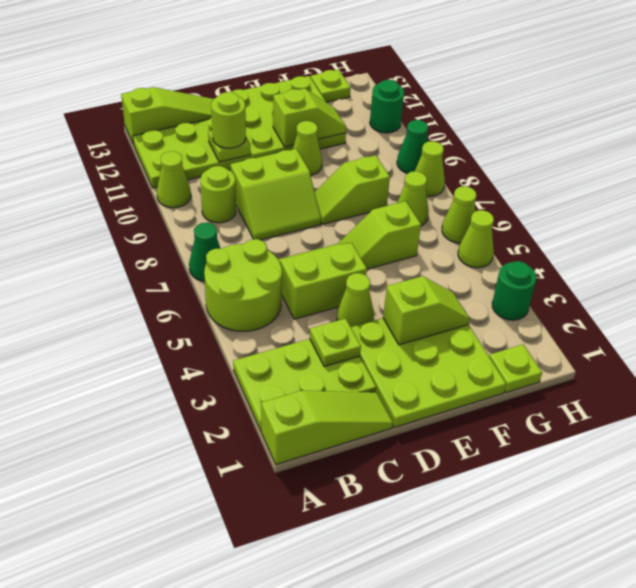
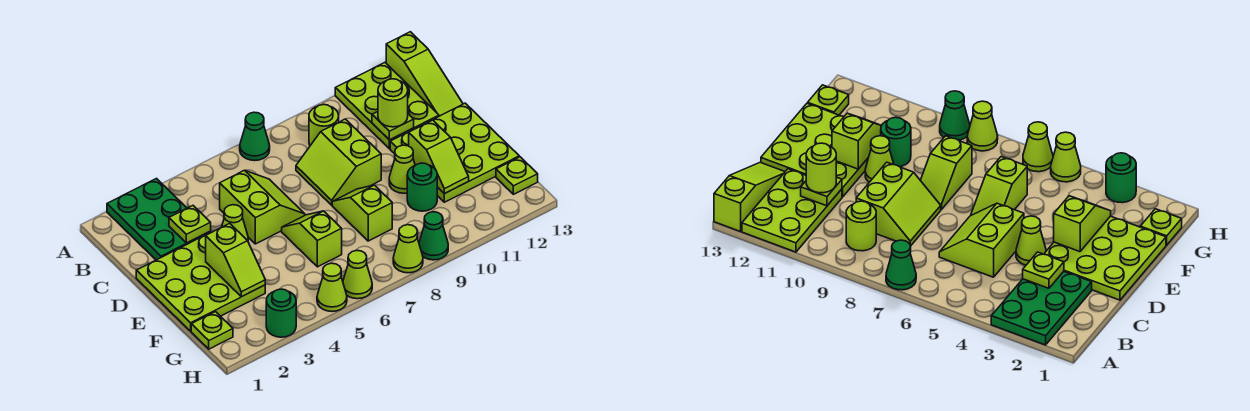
lime slope A1:C1 level 1 top A -> none
lime plate A2:C3 level 1 -> green plate A2:C3 level 1
lime round brick A5:B6 level 1 -> none
lime cone A10 level 1 -> none
lime cone G7 level 1 -> none
green round brick H11 level 1 -> green round brick F10 level 1

